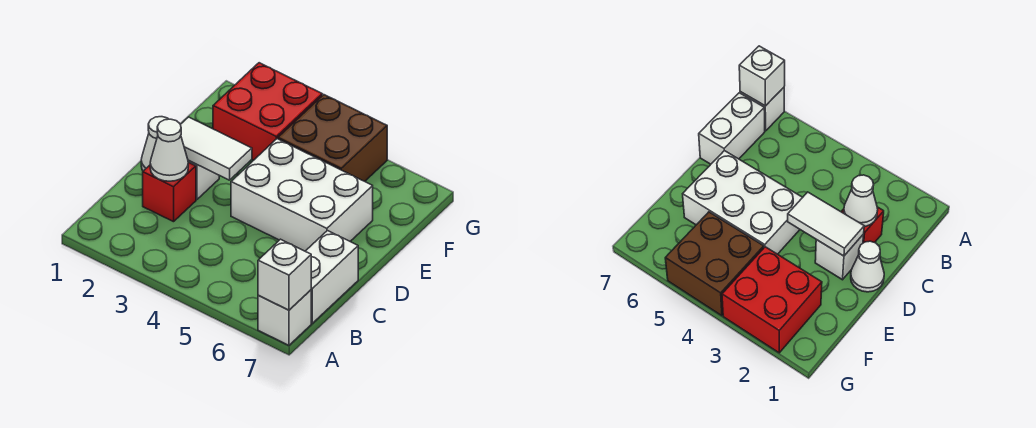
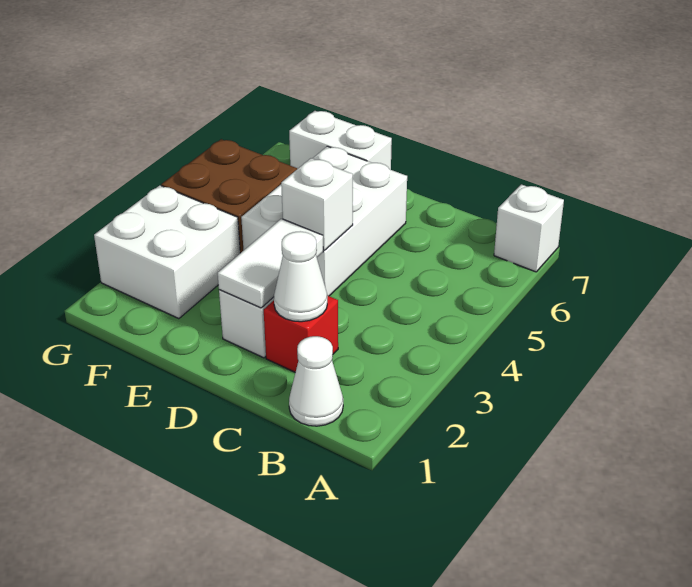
white brick A7 level 2 -> white brick D4 level 2
white brick B7:C7 level 1 -> white brick E7:F7 level 1
white cone D1 level 1 -> white cone B1 level 1
red brick F2:G3 level 1 -> white brick F2:G3 level 1

